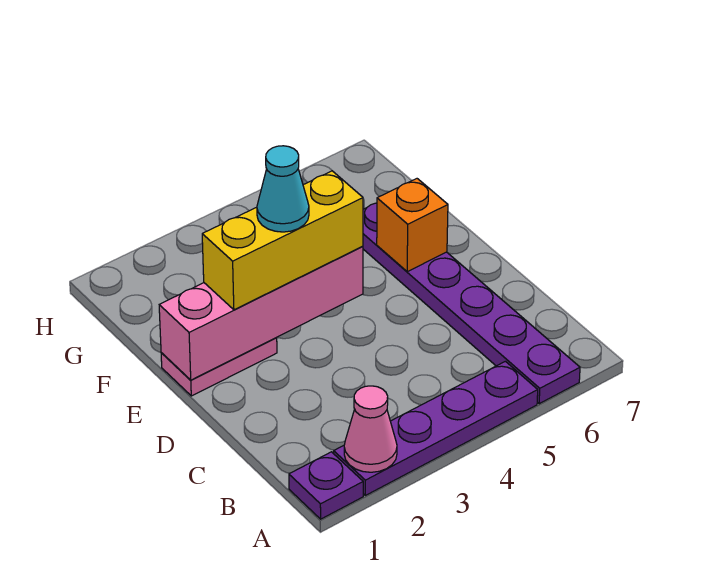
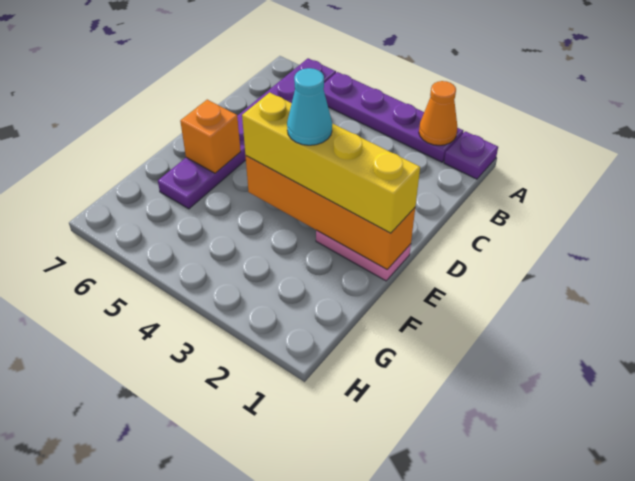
pink cone A2 level 2 -> orange cone A2 level 2
pink brick E1:E4 level 2 -> orange brick E1:E4 level 2
yellow brick E2:E4 level 3 -> yellow brick E1:E4 level 3

